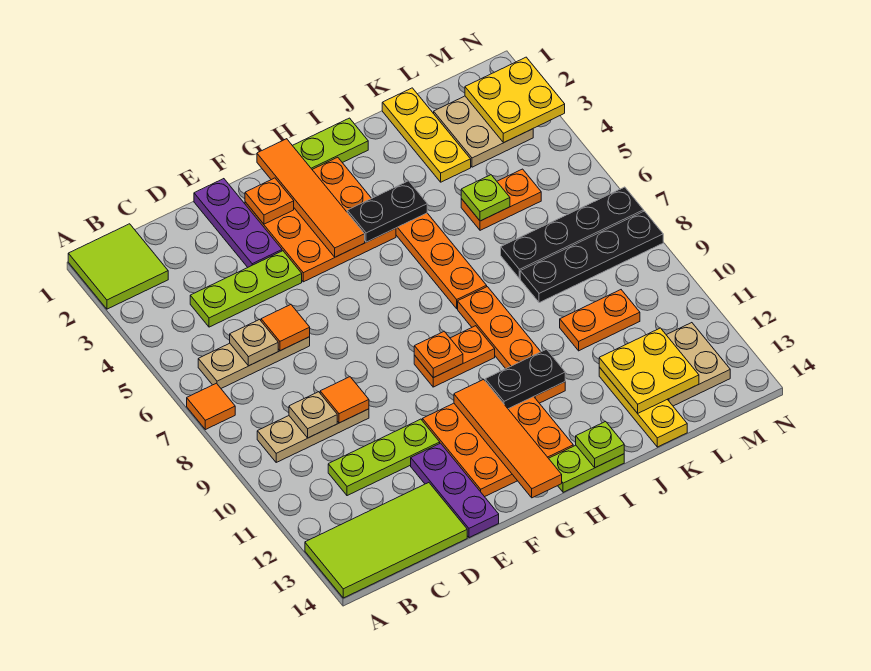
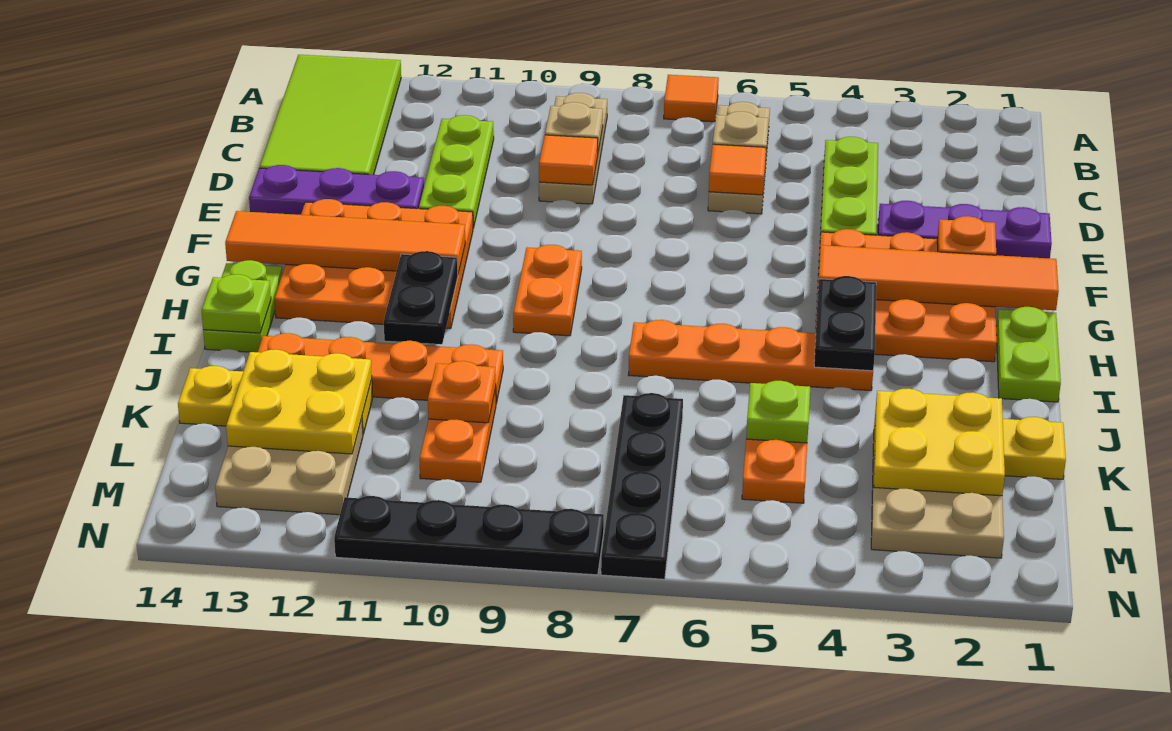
lime tile A1:B2 level 1 -> none
orange plate G9 level 2 -> orange plate K10 level 2
orange plate I8:I11 level 1 -> orange plate J10:J13 level 1
black plate K8:N8 level 1 -> black plate N8:N11 level 1
yellow plate M2:N3 level 2 -> yellow plate K2:L3 level 2

